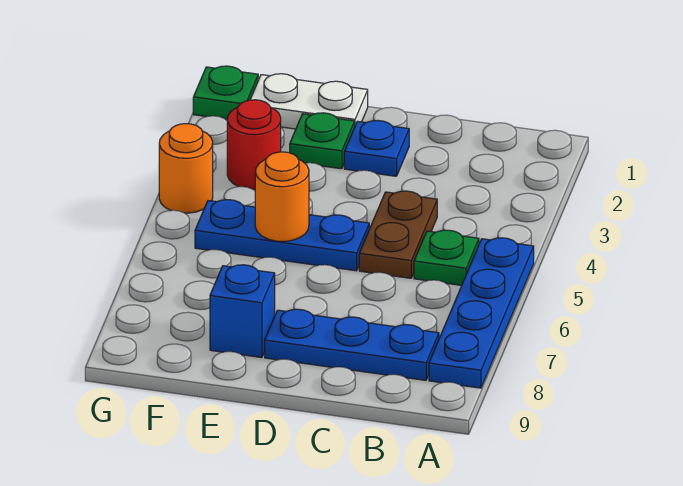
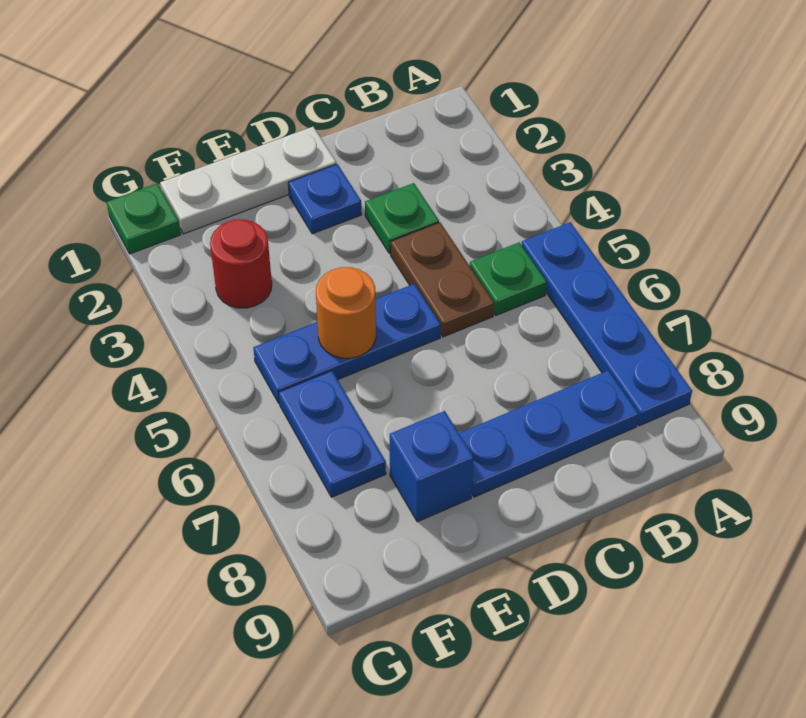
white plate E1:F1 level 1 -> white plate D1:F1 level 1
green plate E2 level 1 -> green plate C3 level 1
none -> blue plate F6:F7 level 1
orange round brick G4 level 1 -> none

